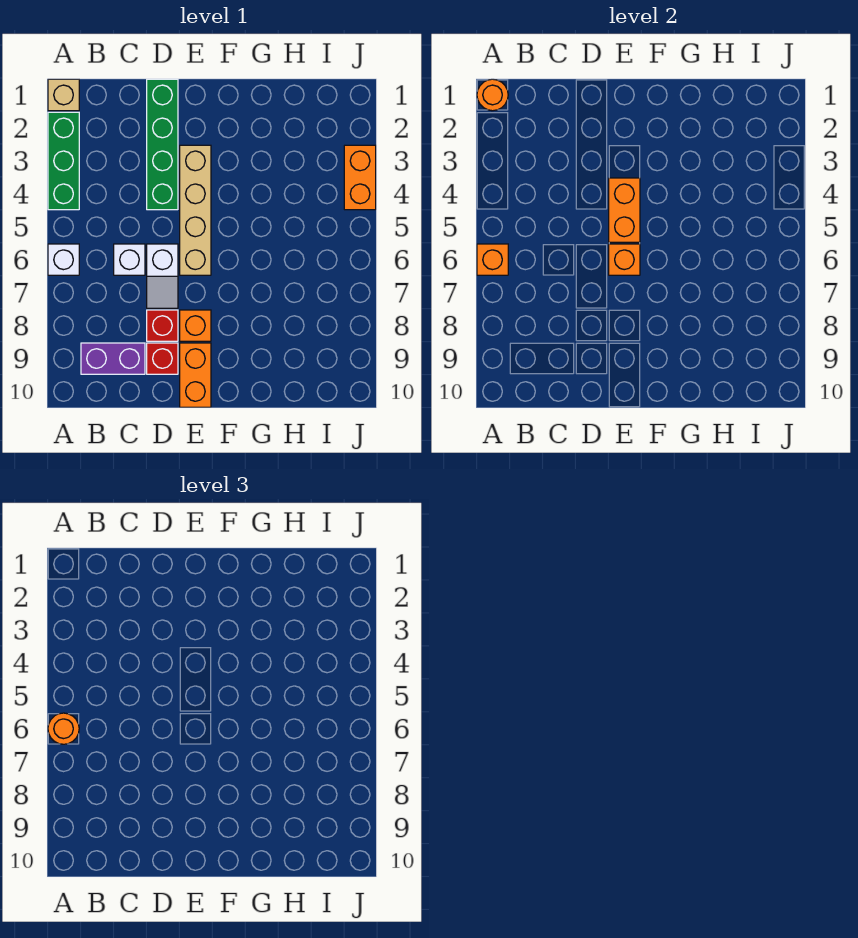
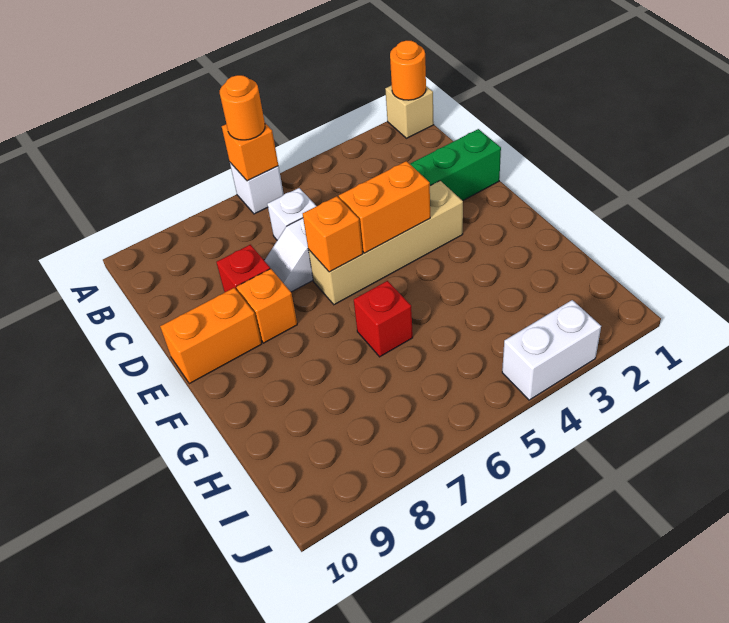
green brick A2:A4 level 1 -> none
purple brick B9:C9 level 1 -> none
red brick D9 level 1 -> red brick G6 level 1
orange brick J3:J4 level 1 -> white brick J3:J4 level 1

